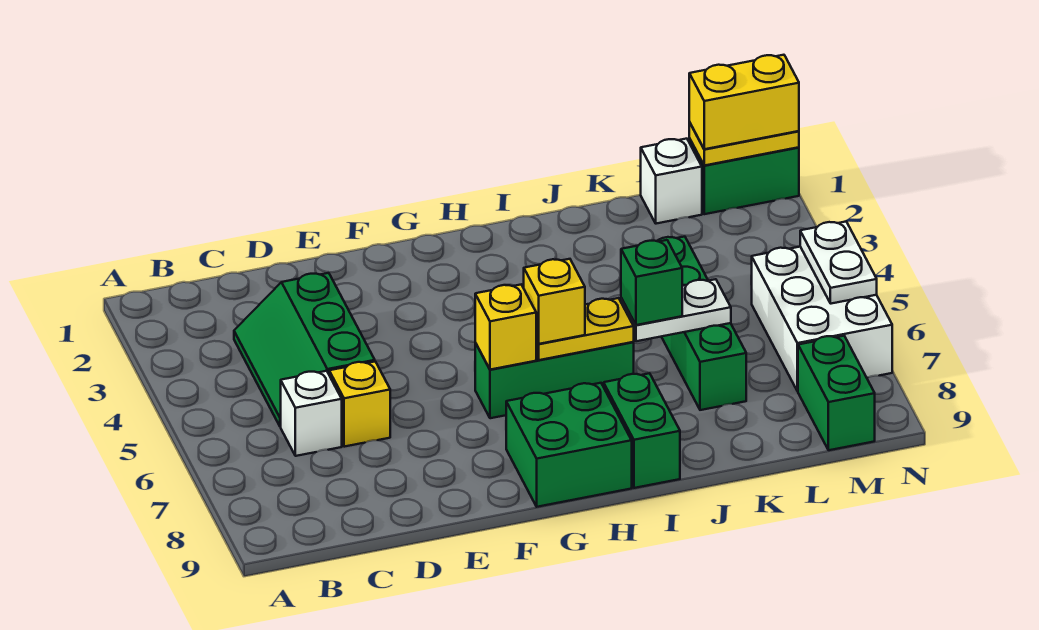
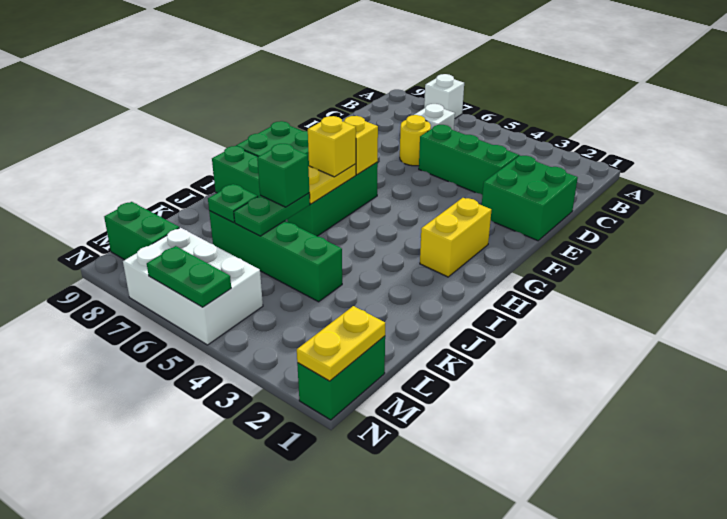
none -> green brick D1:E2 level 1
yellow brick D6 level 1 -> yellow round brick D6 level 1
white plate J6:K6 level 2 -> green plate J6:K6 level 2
none -> green plate K7 level 2
white brick L1 level 1 -> white brick A7 level 1
yellow brick M1:N1 level 3 -> yellow brick G2:H2 level 1
white plate N5:N6 level 2 -> green plate N5:N6 level 2

